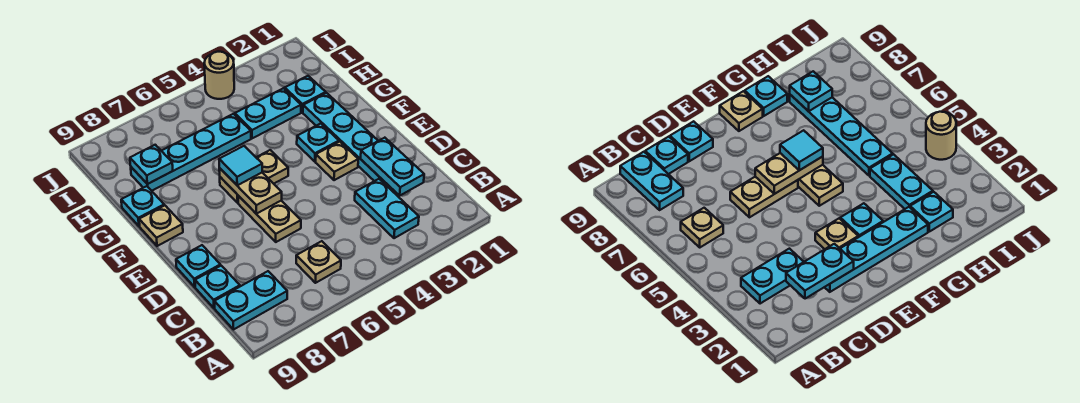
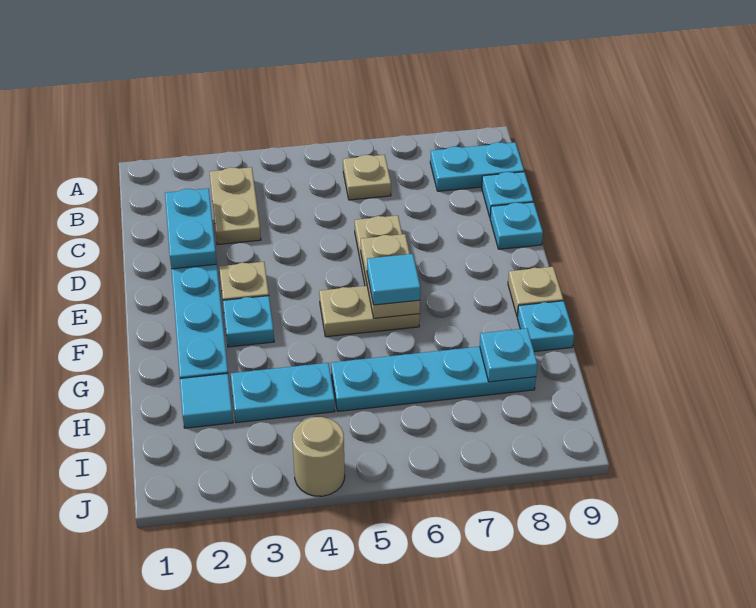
cyan plate B3:C3 level 1 -> tan plate B3:C3 level 1
cyan plate H2 level 1 -> cyan tile H2 level 1

